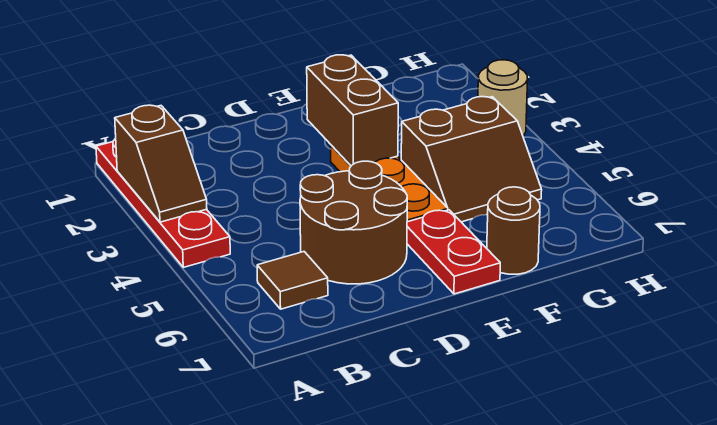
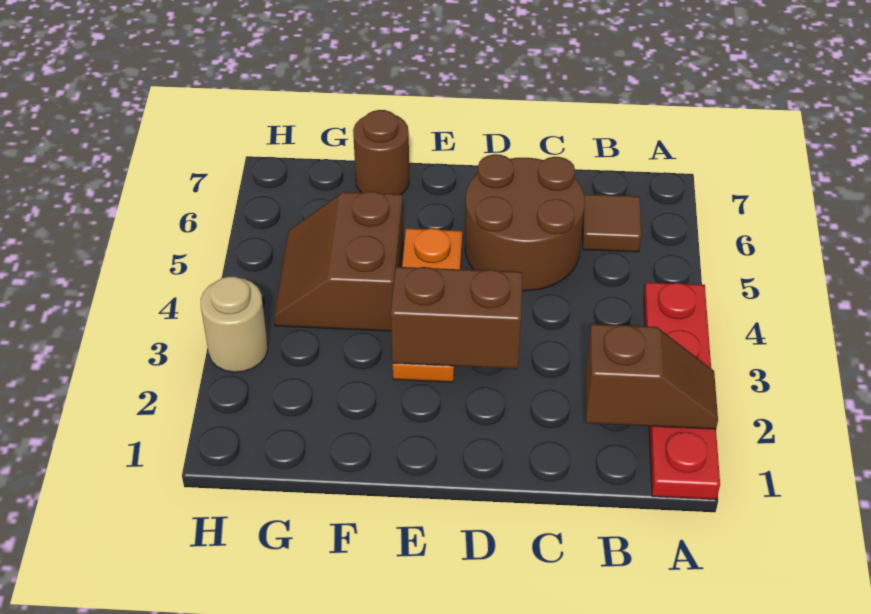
brown slope A2:A3 level 2 top 2 -> brown slope A2:B2 level 2 top B
brown brick E2:E3 level 2 -> brown brick D3:E3 level 2
red plate E6:E7 level 1 -> none
brown slope F4:G5 level 1 top 4 -> brown slope F4:G5 level 1 top F

